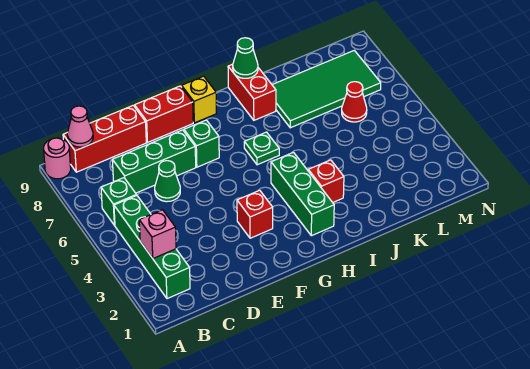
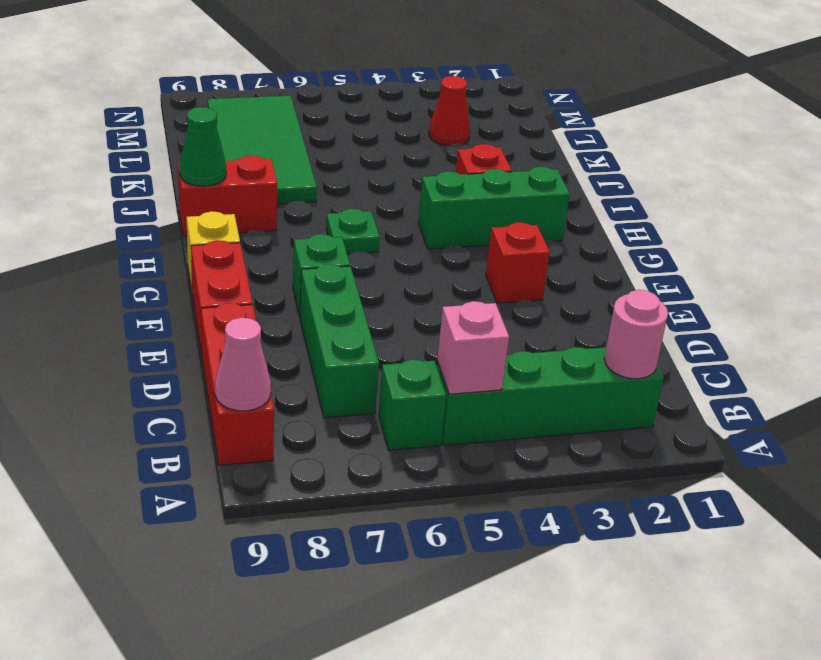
pink round brick A9 level 1 -> pink round brick B2 level 2
pink brick B3 level 2 -> pink brick B5 level 2
green cone D6 level 1 -> none
red cone L6 level 1 -> red cone L3 level 1

